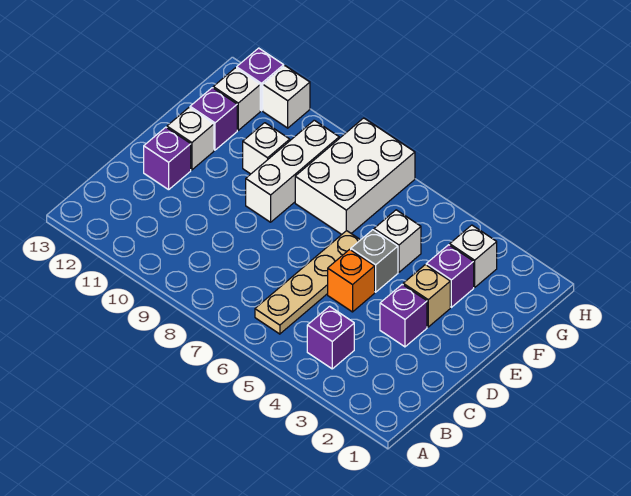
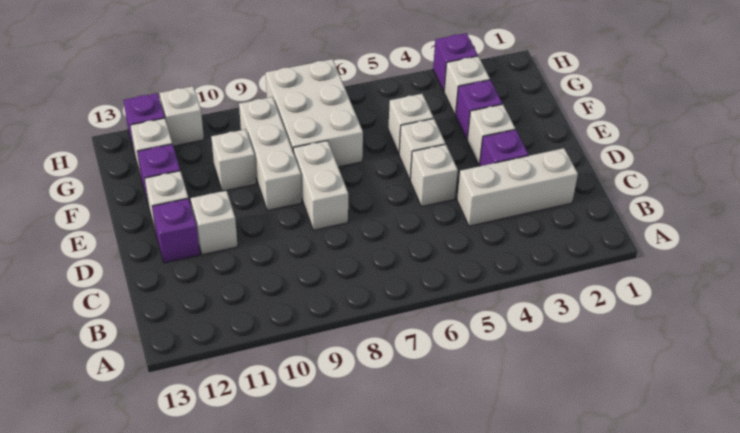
purple brick B4 level 1 -> purple brick H3 level 1
tan plate B6:E6 level 1 -> none
none -> white brick C2:C4 level 1
orange brick D5 level 1 -> white brick D5 level 1
none -> white brick D8:E8 level 1
none -> white brick D11 level 1
tan brick E3 level 1 -> white brick E3 level 1
grey brick E5 level 1 -> white brick E5 level 1

